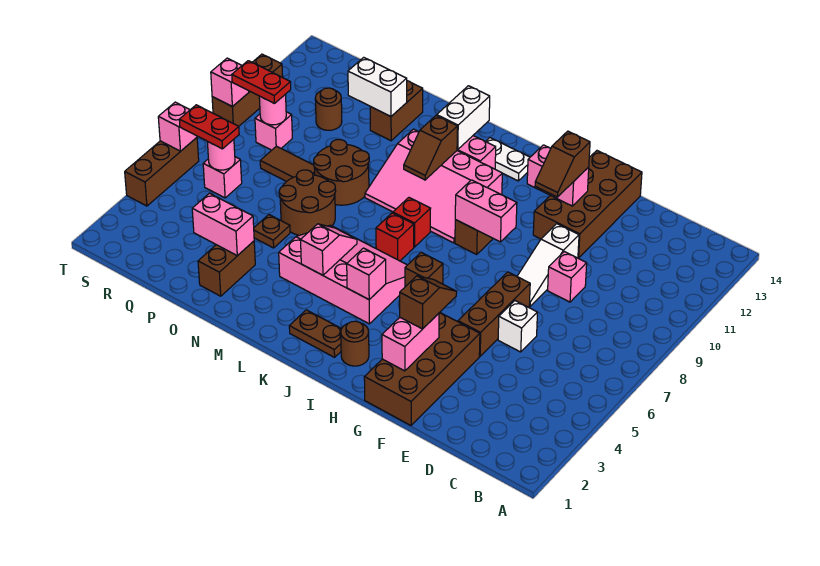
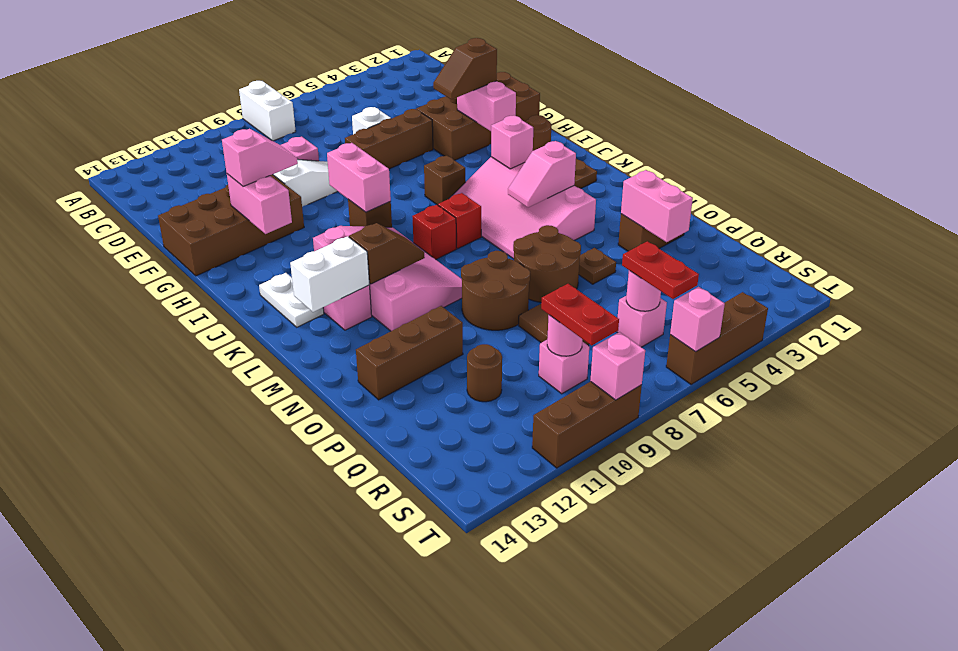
pink brick G2:G3 level 2 -> pink brick G3:H3 level 2
brown slope G11:G12 level 3 top 12 -> pink slope G11:G12 level 3 top 12
brown brick O12:O13 level 1 -> brown brick O11:O13 level 1
white brick O12:P12 level 2 -> white brick A8:B8 level 1

